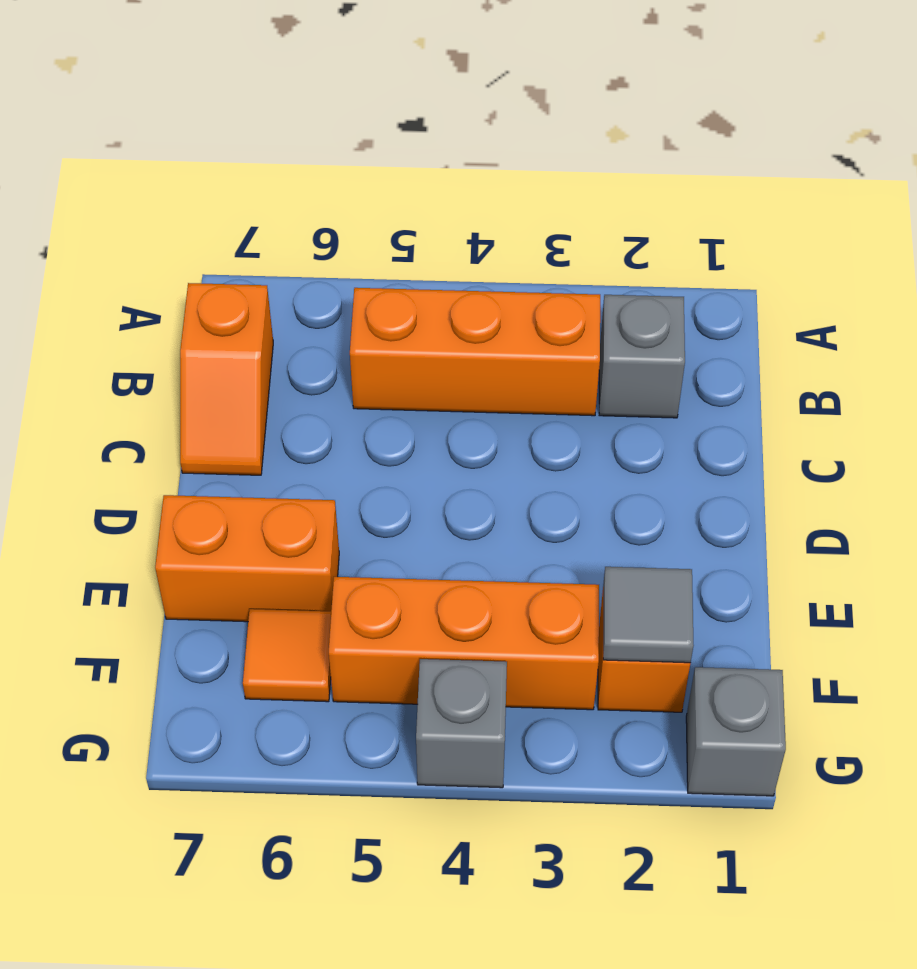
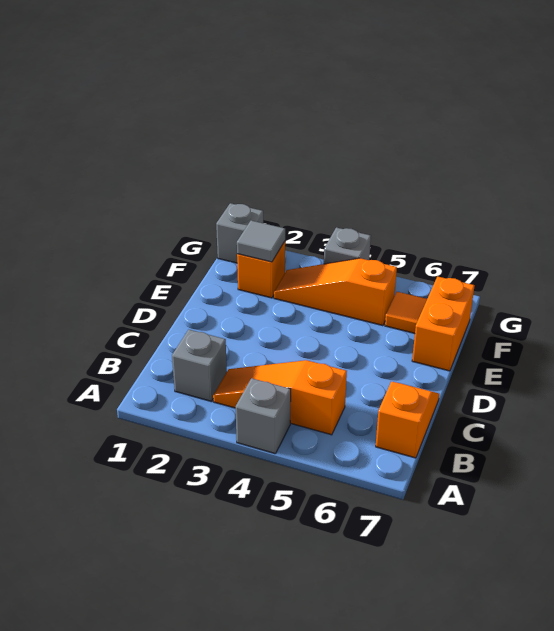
none -> grey brick A4 level 1
orange brick B3:B5 level 1 -> orange slope B3:B5 level 1 top 5
orange brick E6:E7 level 1 -> orange brick E7:F7 level 1
orange brick F3:F5 level 1 -> orange slope F3:F5 level 1 top 5

